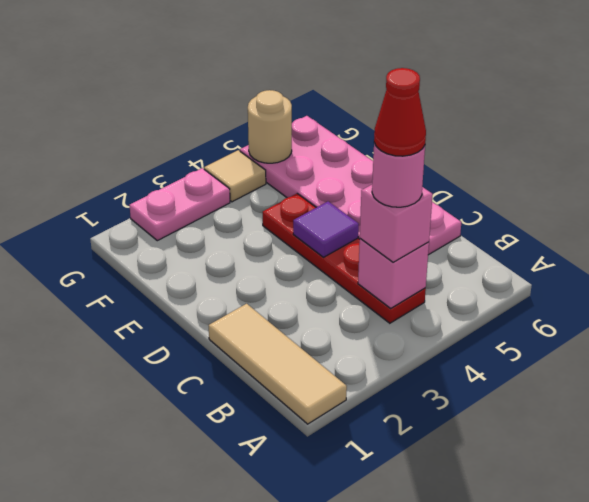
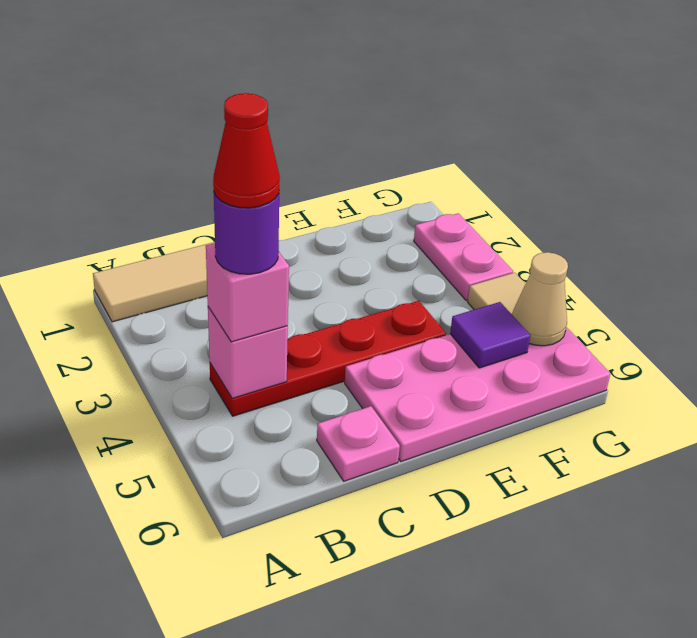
pink round brick B4 level 4 -> purple round brick B4 level 4
purple tile D4 level 2 -> purple tile F5 level 2
tan round brick G5 level 2 -> tan cone G5 level 2

